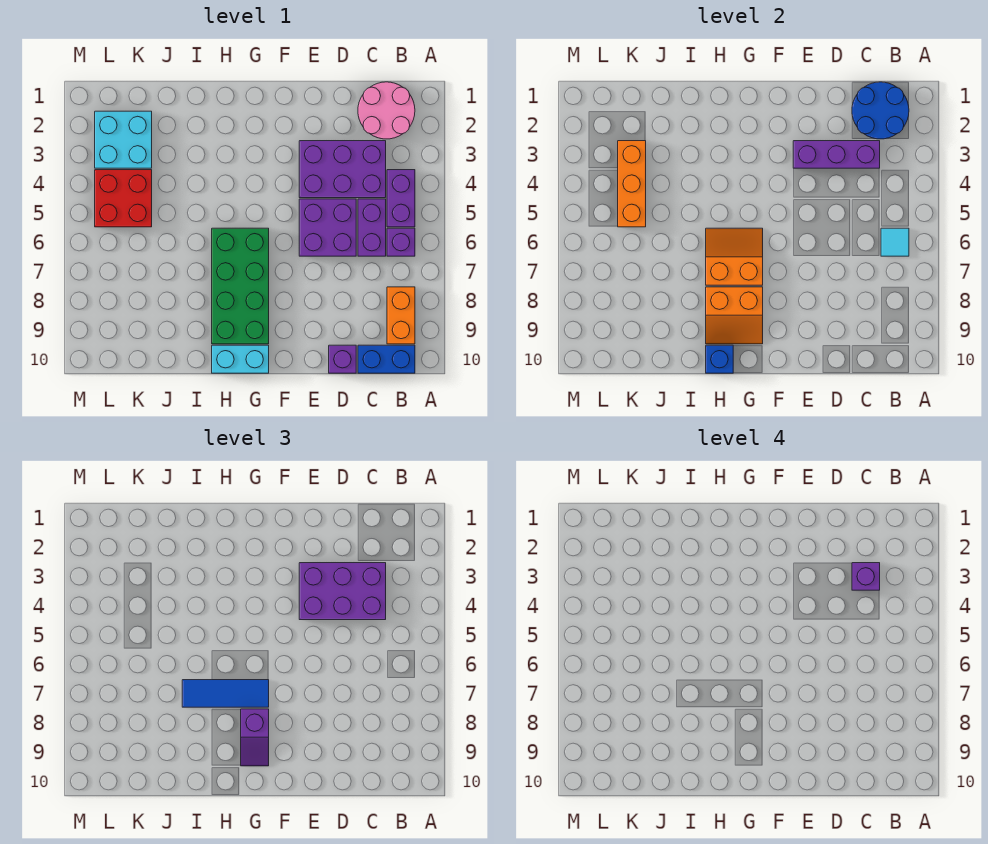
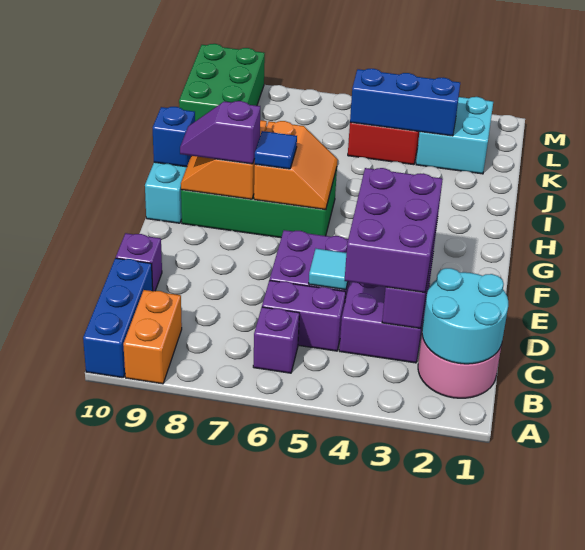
blue round brick B1:C2 level 2 -> cyan round brick B1:C2 level 2
purple brick B4:B5 level 1 -> none
cyan tile B6 level 2 -> cyan tile D5 level 2
orange brick B8:B9 level 1 -> orange brick A9:B9 level 1
blue brick B10:C10 level 1 -> blue brick A10:C10 level 1
purple brick C3 level 4 -> none
blue tile G7:I7 level 3 -> blue tile G7 level 3
orange brick K3:K5 level 2 -> blue brick K3:K5 level 2
none -> green brick K9:M10 level 1

